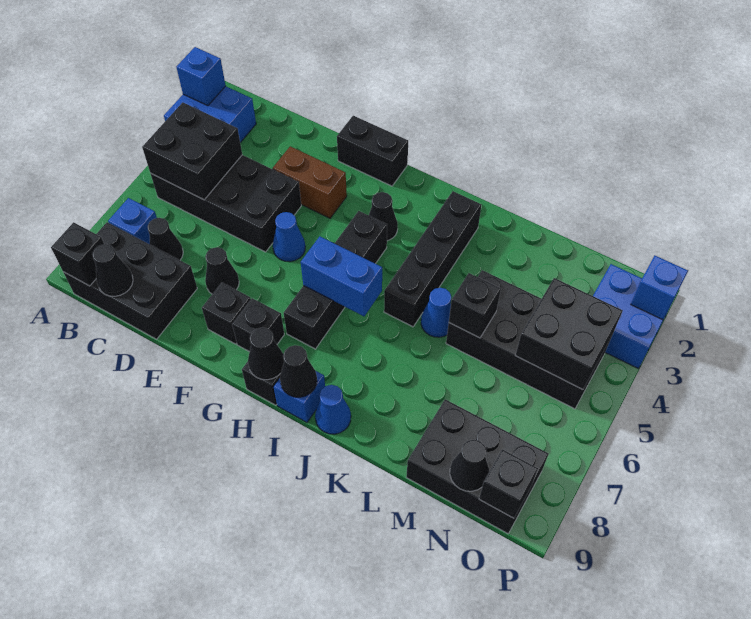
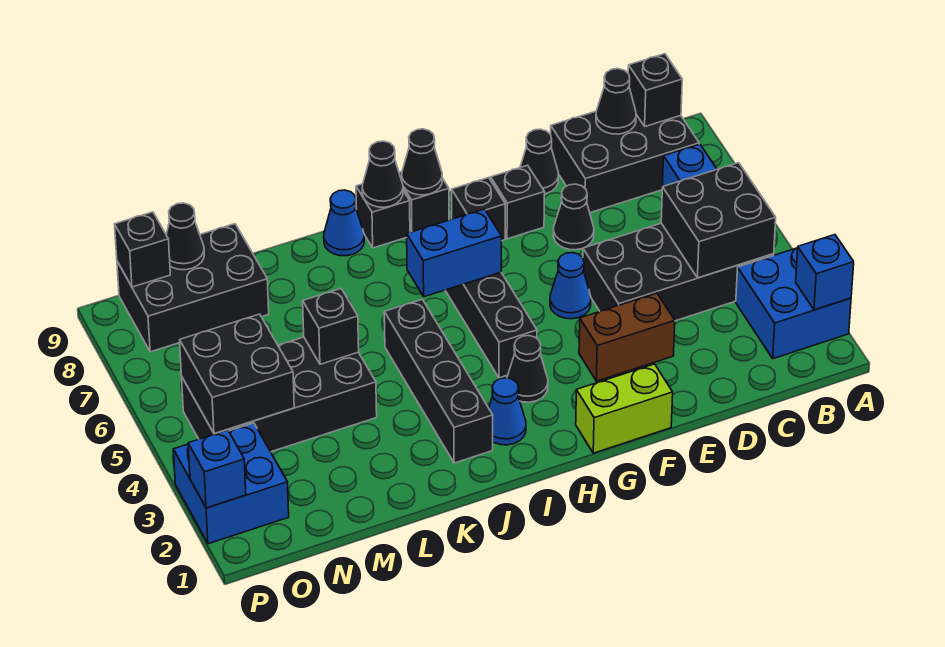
black cone C7 level 1 -> black cone E9 level 1
black brick F1:G1 level 1 -> lime brick F1:G1 level 1
blue brick I9 level 1 -> black brick I9 level 1
blue cone K5 level 1 -> blue cone I2 level 1

